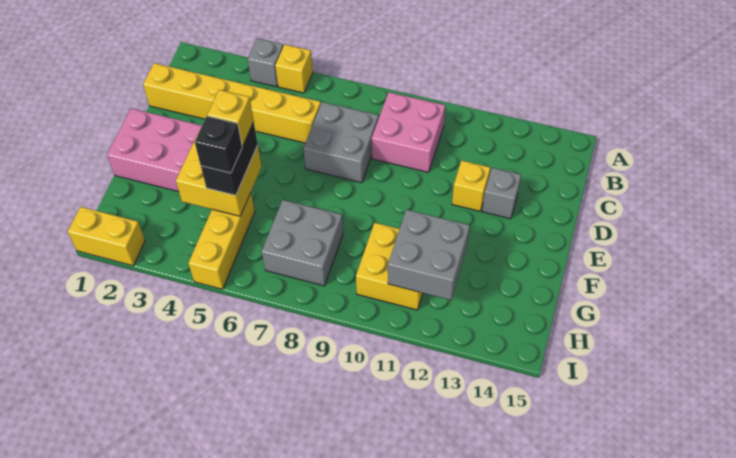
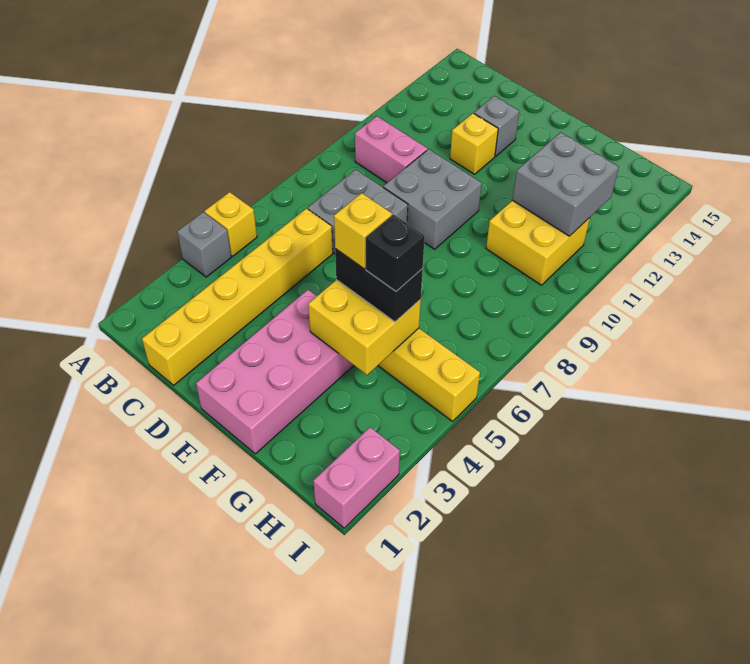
pink brick B9:C10 level 1 -> pink brick B10:C10 level 1
grey brick G7:H8 level 1 -> grey brick D9:E10 level 1
yellow brick I1:I2 level 1 -> pink brick I1:I2 level 1

